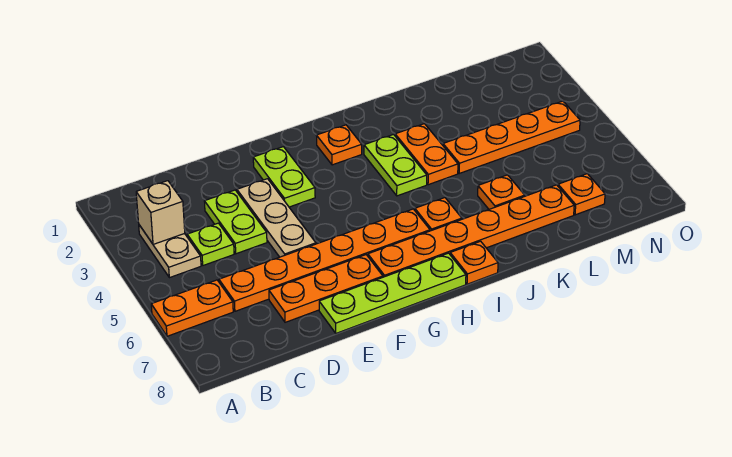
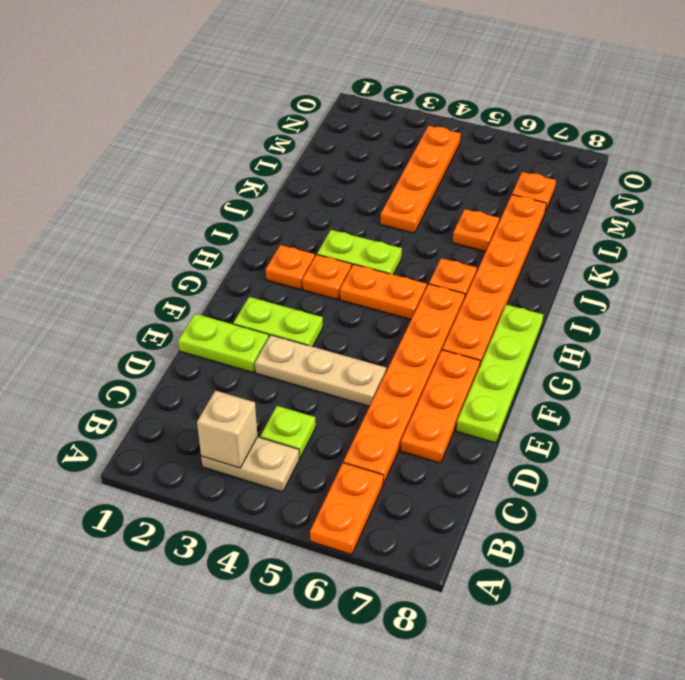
lime plate D3:D4 level 1 -> lime plate E1:E2 level 1
orange plate I8 level 1 -> orange plate H3 level 1
orange plate J3:J4 level 1 -> orange plate H4:H5 level 1

